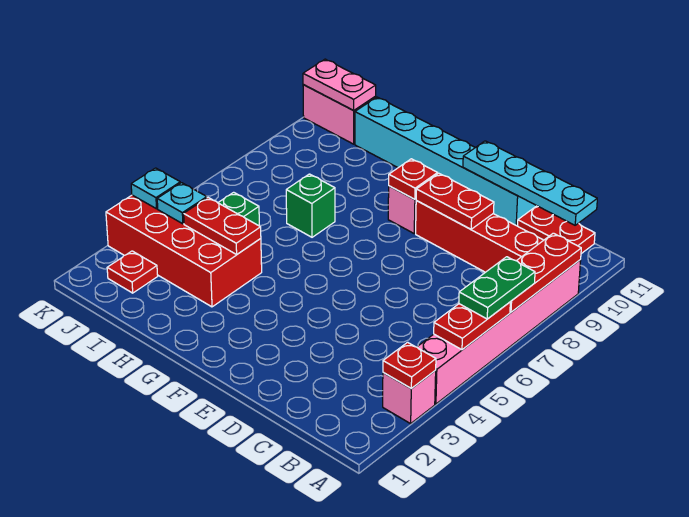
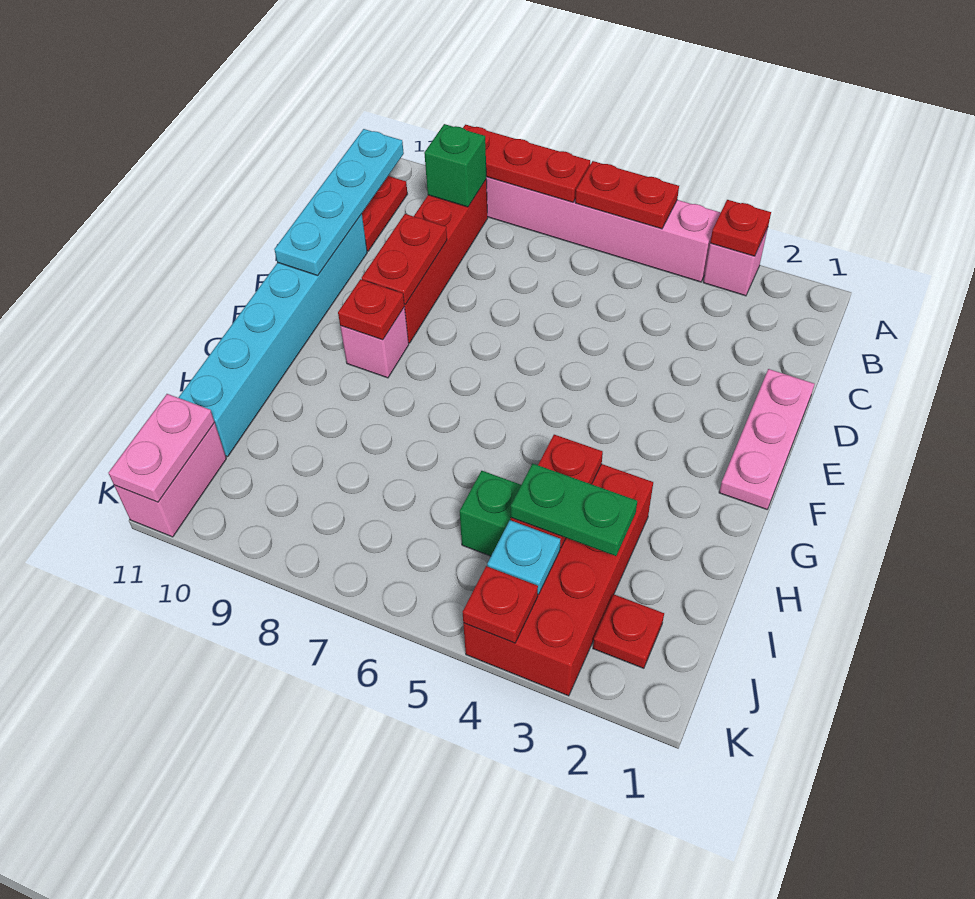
green plate A6:A7 level 3 -> green plate I3:I4 level 3
none -> pink plate D1:F1 level 1
green brick H7 level 1 -> green brick B9 level 2
cyan plate K4 level 2 -> red plate K4 level 2

